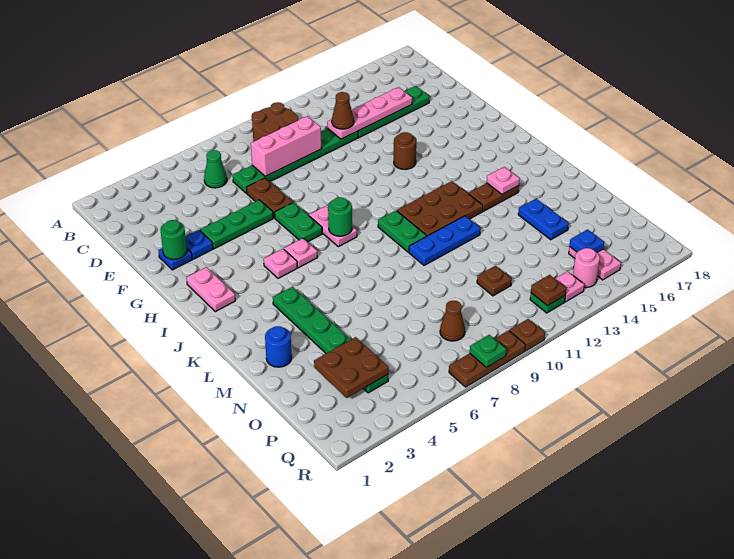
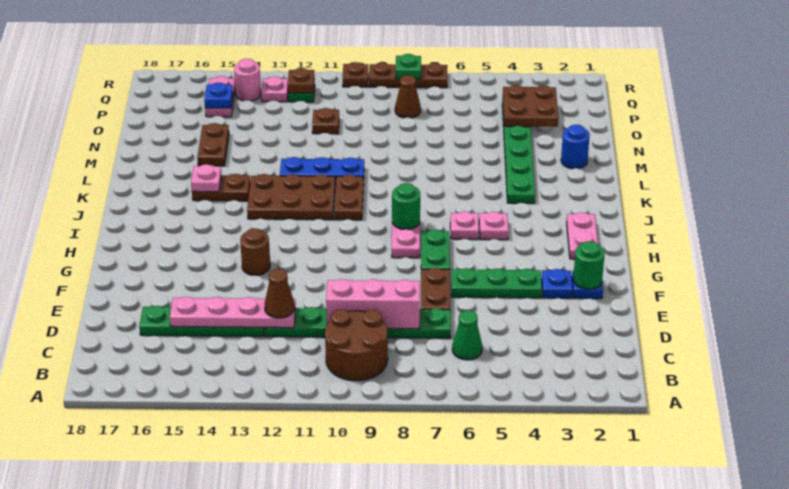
green plate J10:K10 level 1 -> brown plate J10:K10 level 1
blue plate M15:N15 level 1 -> brown plate M15:N15 level 1

